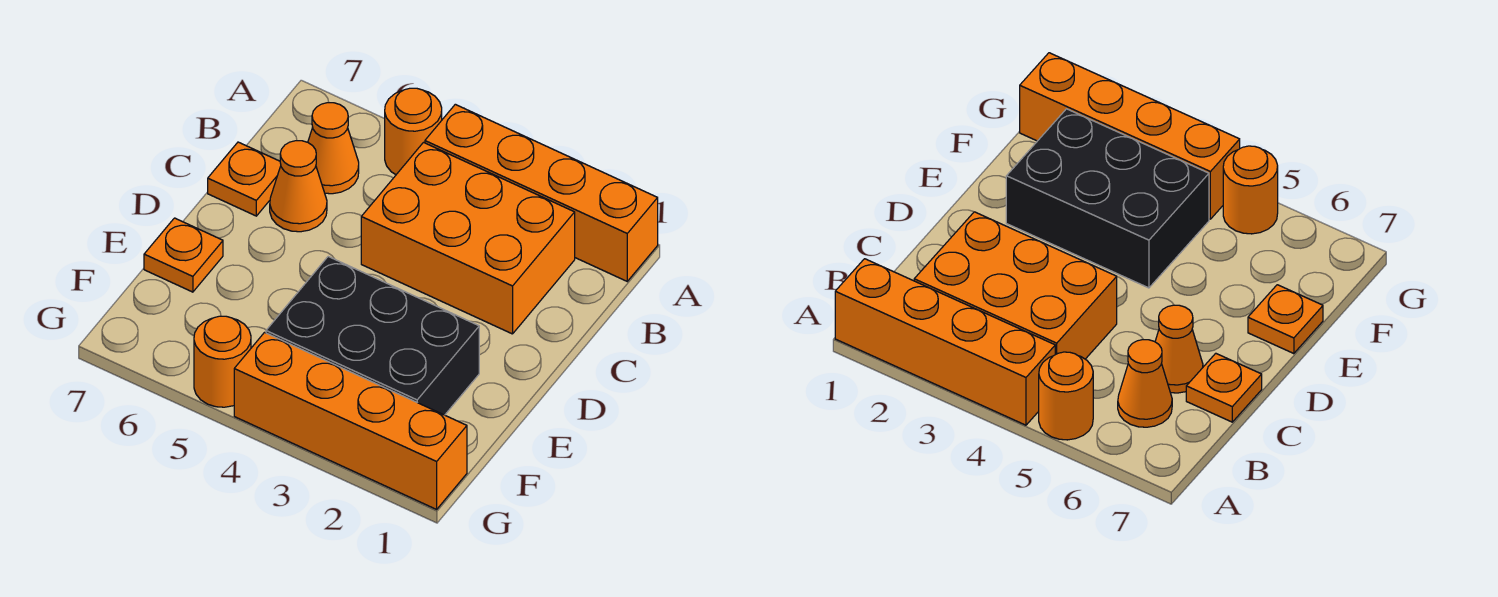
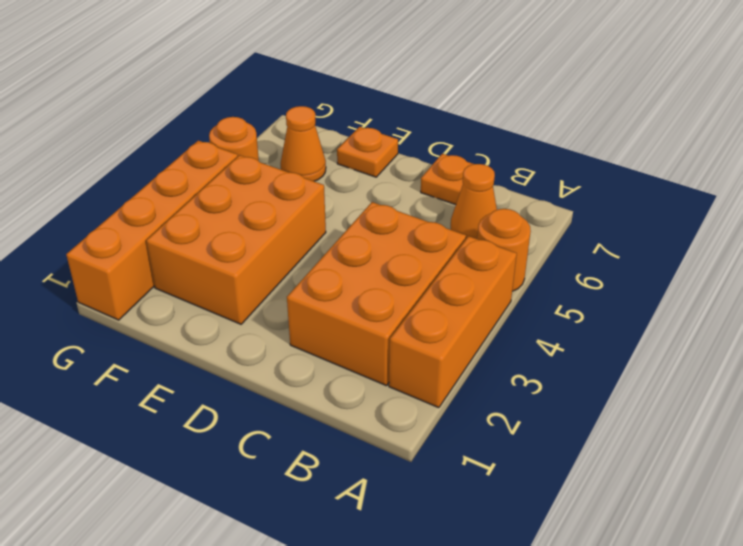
orange brick A1:A4 level 1 -> orange brick A2:A4 level 1
orange cone C6 level 1 -> orange cone F6 level 1
black brick E2:F4 level 1 -> orange brick E2:F4 level 1

